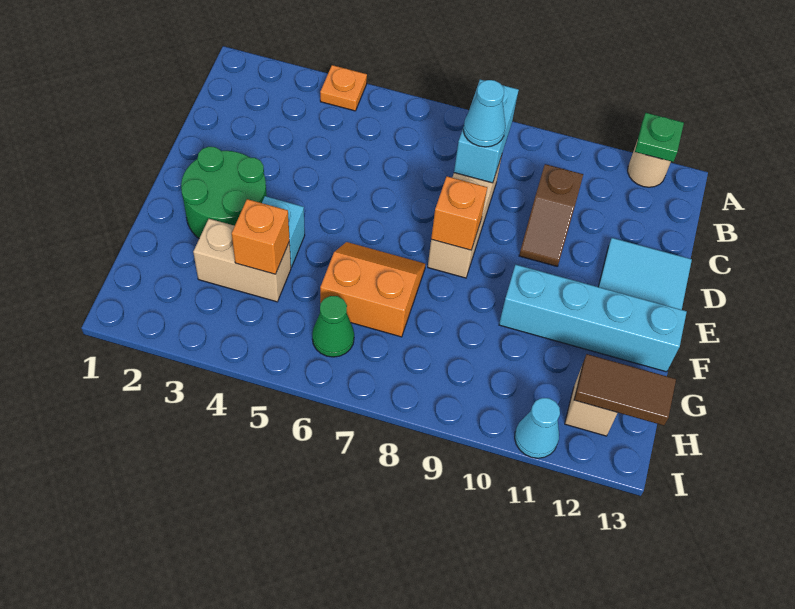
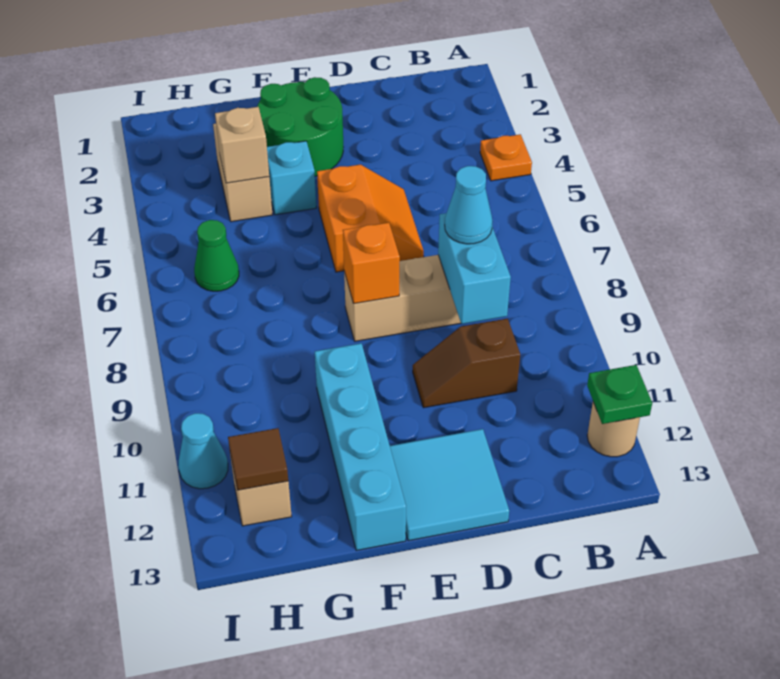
cyan brick B8:C8 level 2 -> cyan brick C8:C9 level 2
orange slope F6:G7 level 1 top G -> orange slope D5:E6 level 1 top E
orange brick G4 level 2 -> tan brick G4 level 2
brown tile H12:H13 level 2 -> brown tile H12 level 2

